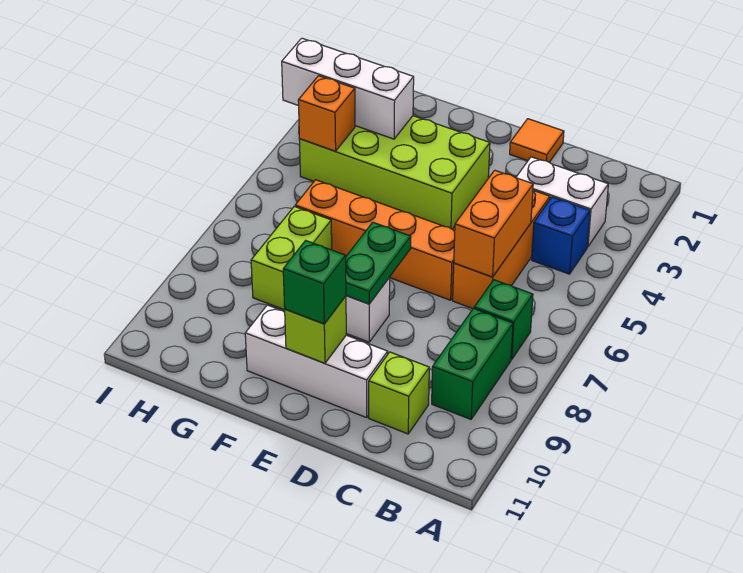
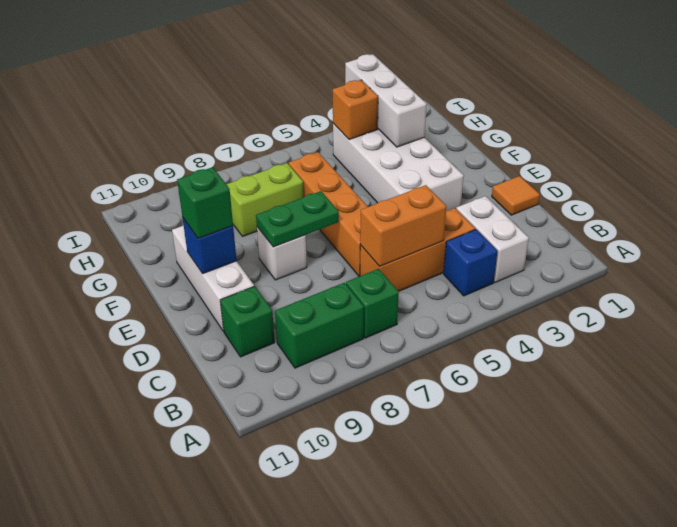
lime brick C10 level 1 -> green brick C10 level 1
lime brick E3:H4 level 1 -> white brick E3:H4 level 1
lime brick E10 level 2 -> blue brick E10 level 2

